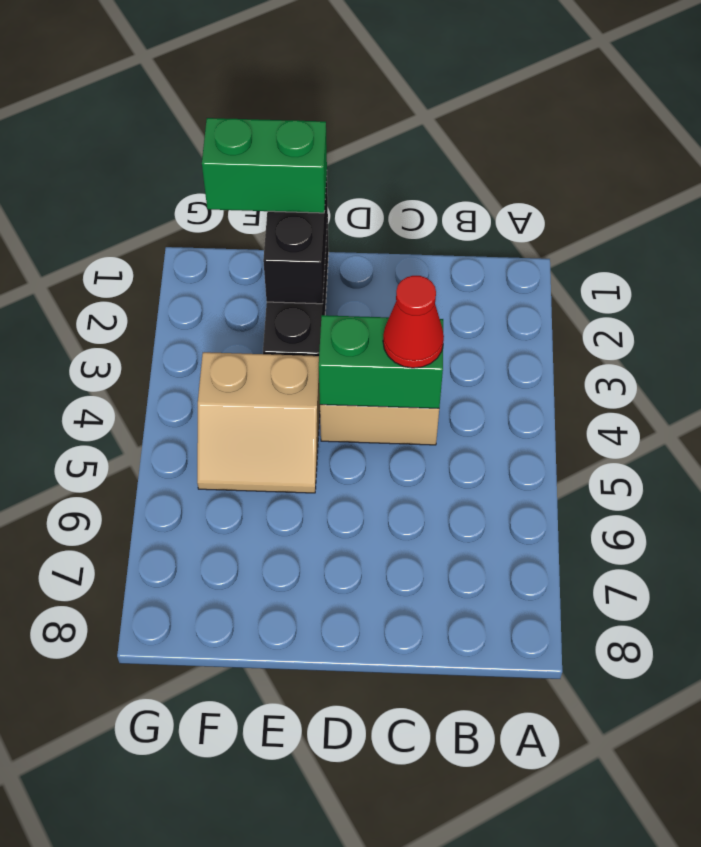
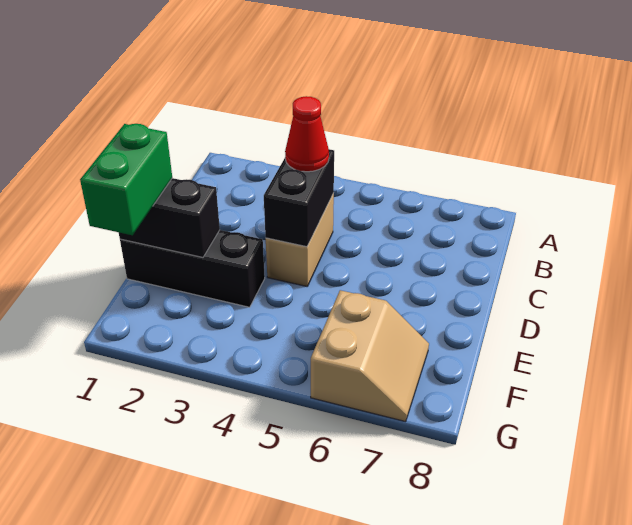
green brick C4:D4 level 2 -> black brick C4:D4 level 2
tan slope E4:F5 level 1 top 4 -> tan slope F6:G7 level 1 top 6

